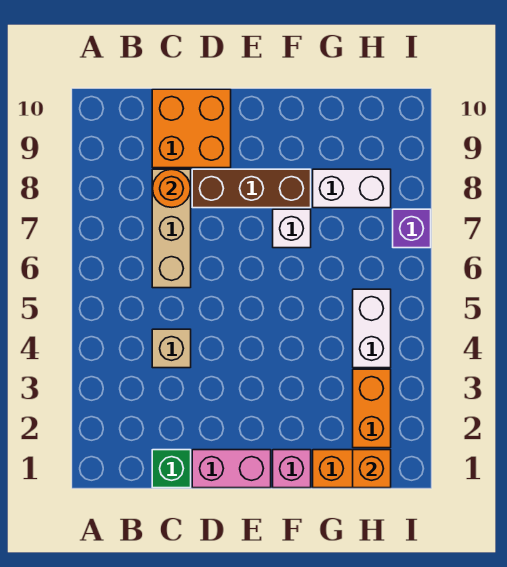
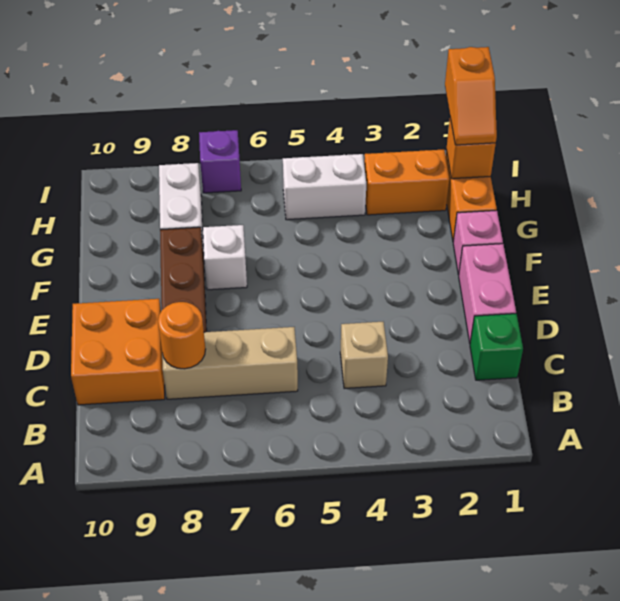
none -> orange slope H1:I1 level 3 top I

